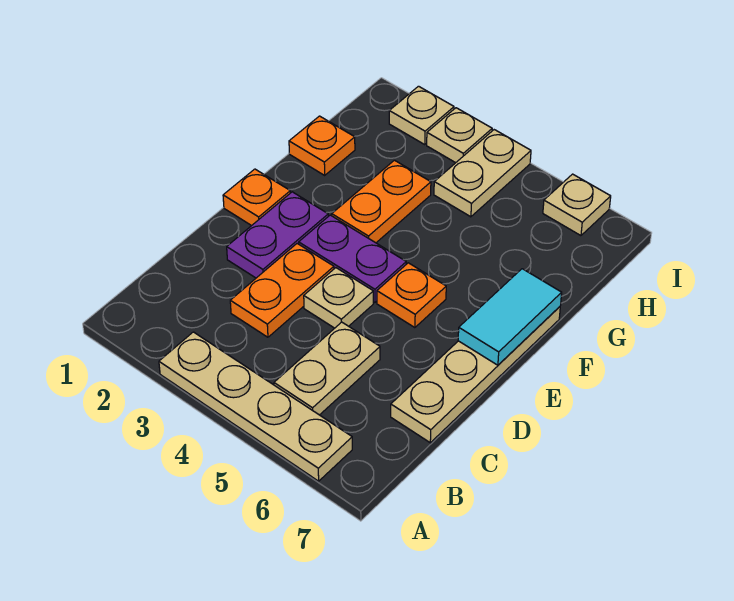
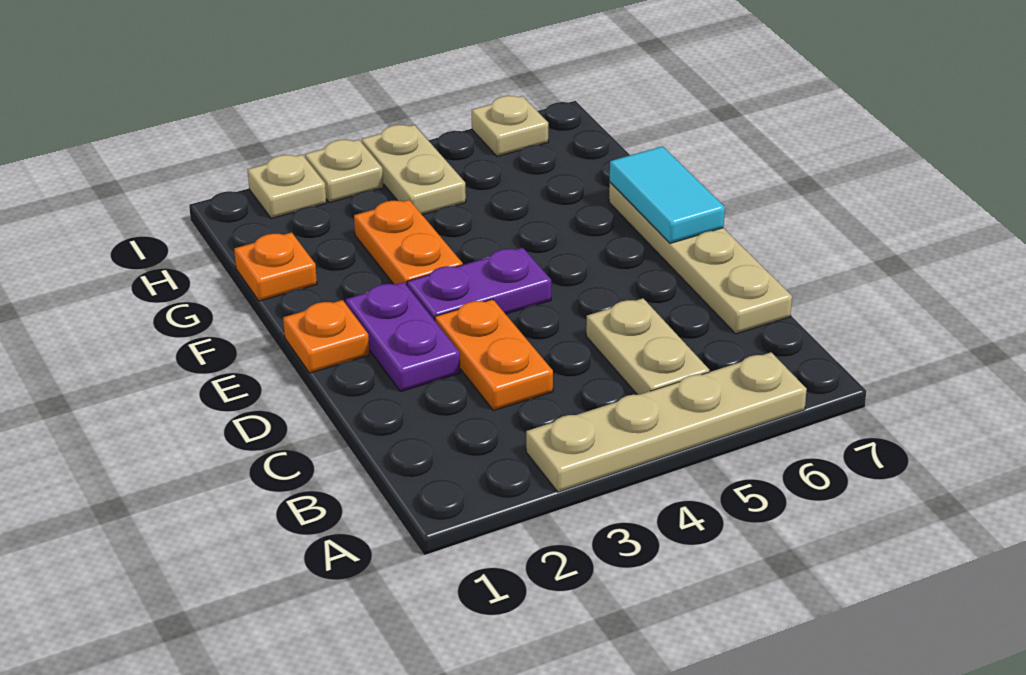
tan plate D4 level 1 -> none
orange plate E5 level 1 -> none

